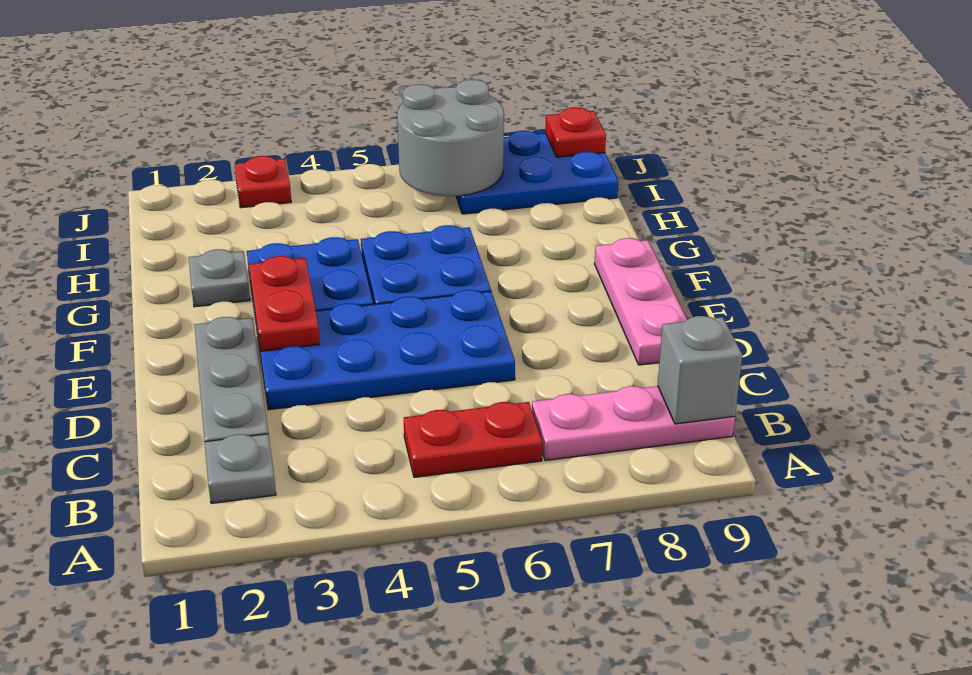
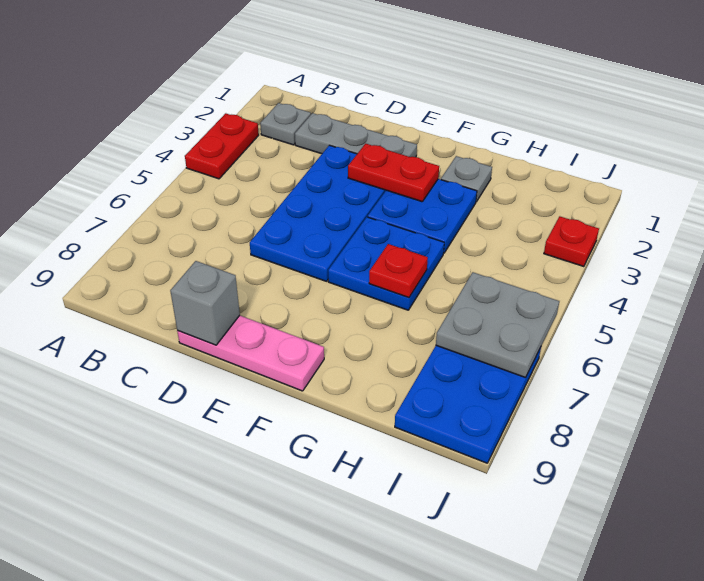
red plate B5:B6 level 1 -> red plate A3:A4 level 1
pink plate B7:B9 level 1 -> none
grey brick B9 level 2 -> grey brick D9 level 2
grey round brick I6:J7 level 2 -> grey plate I6:J7 level 2
red plate J9 level 2 -> red plate G6 level 2

